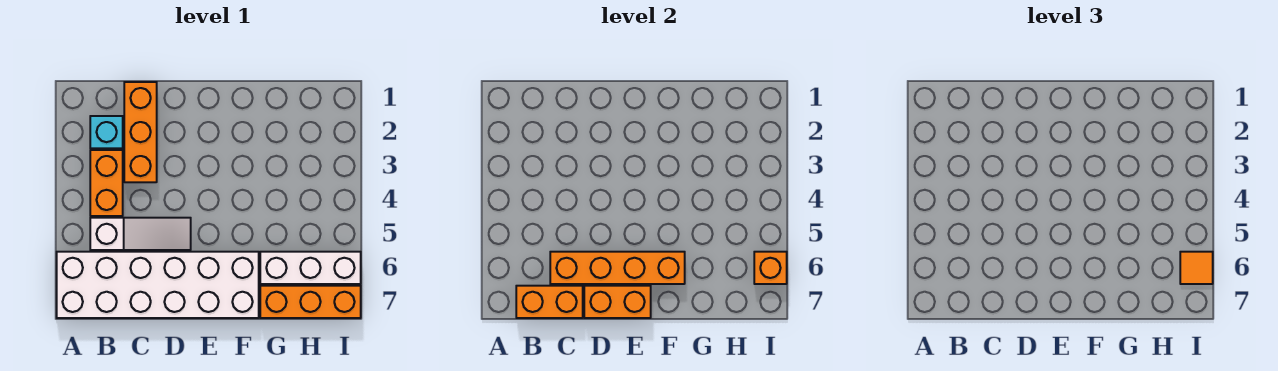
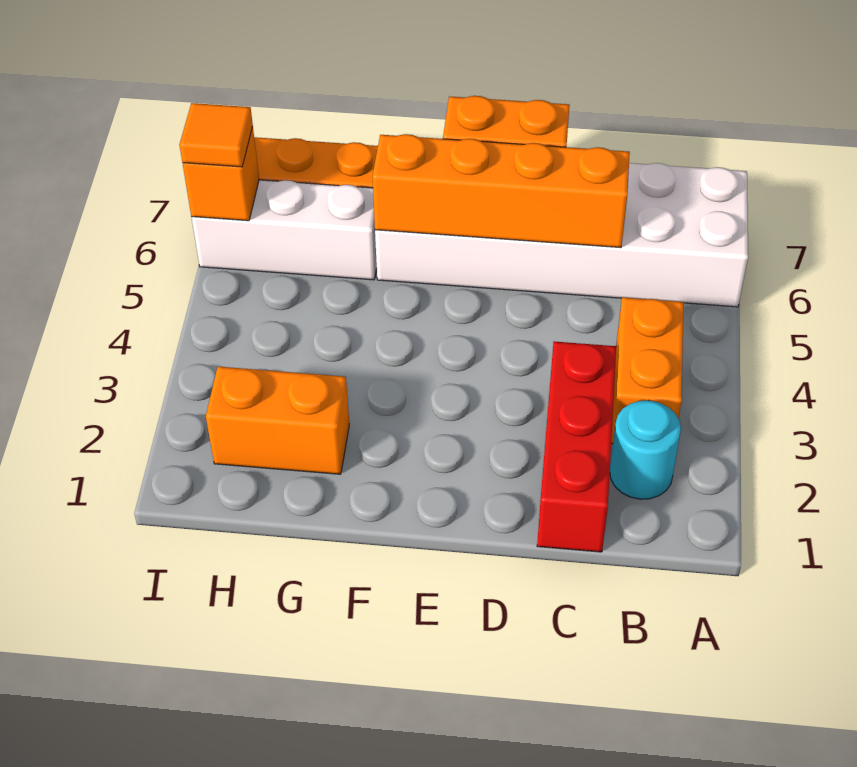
cyan brick B2 level 1 -> cyan round brick B2 level 1
white slope B5:D5 level 1 top B -> none
orange brick B7:C7 level 2 -> orange brick G2:H2 level 1
orange brick C1:C3 level 1 -> red brick C1:C3 level 1

